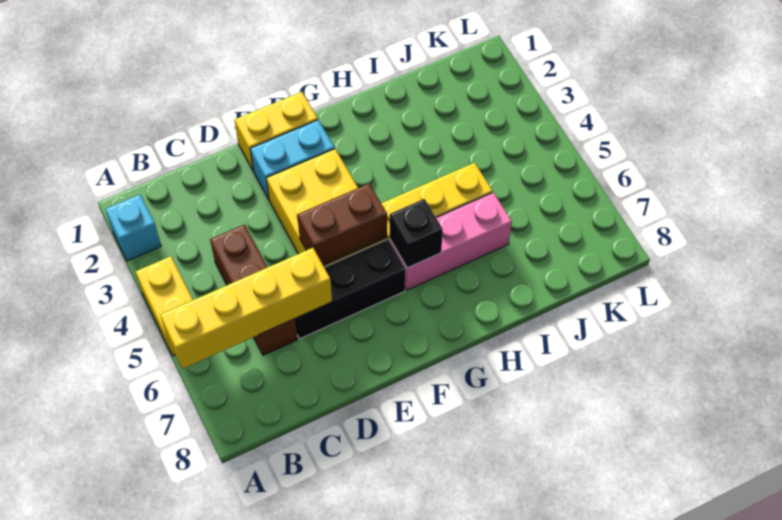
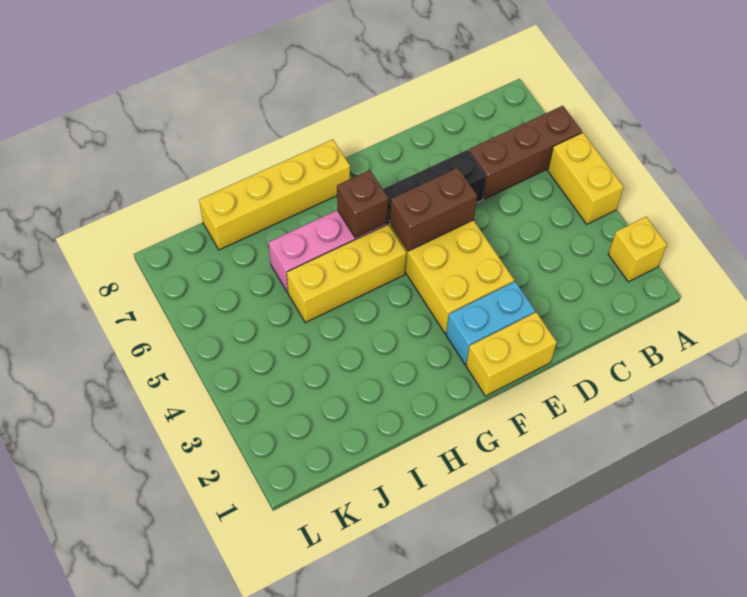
cyan brick A2 level 1 -> yellow brick A2 level 1
yellow brick A6:D6 level 2 -> yellow brick G8:J8 level 1
brown brick C4:C6 level 1 -> brown brick A6:C6 level 1
black brick G6 level 2 -> brown brick G6 level 2

